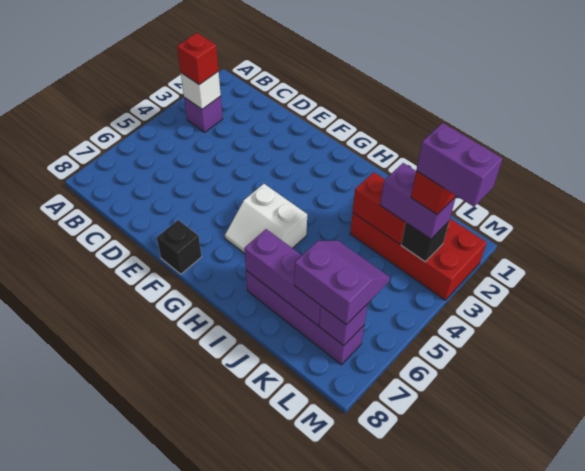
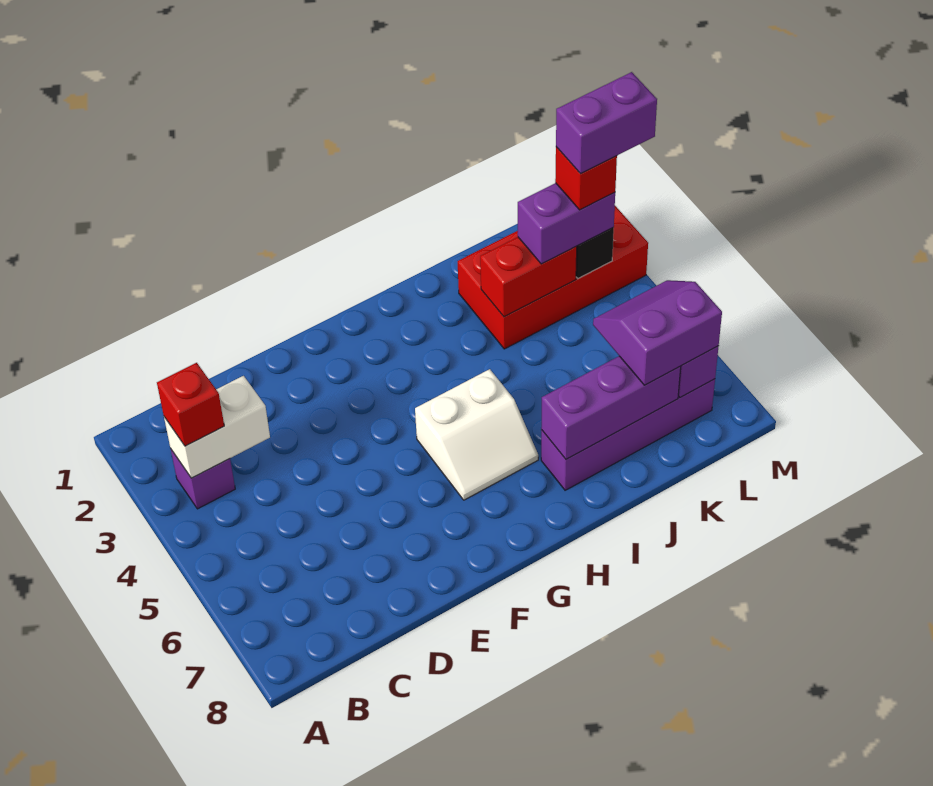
white brick B3 level 2 -> white brick B3:C3 level 2
black brick F8 level 1 -> none

